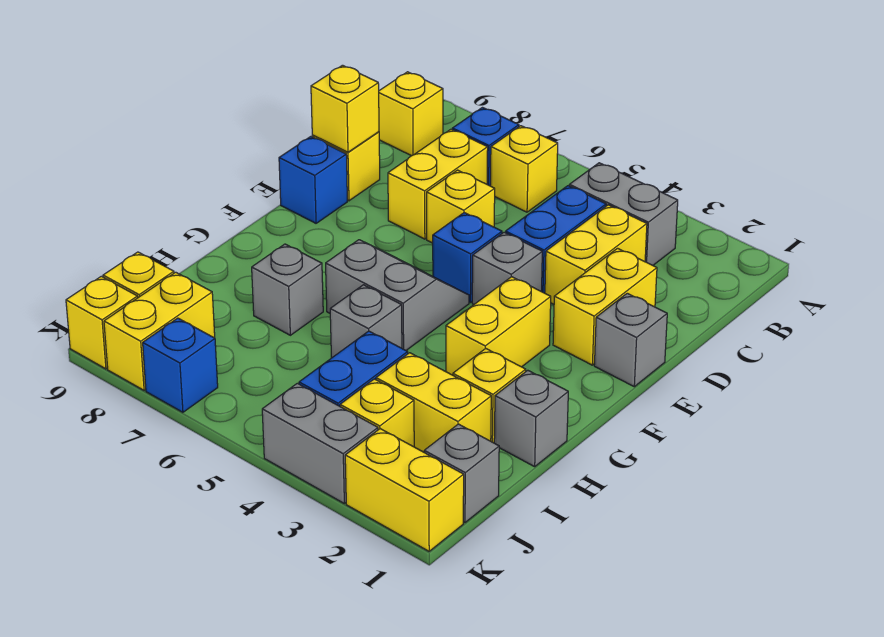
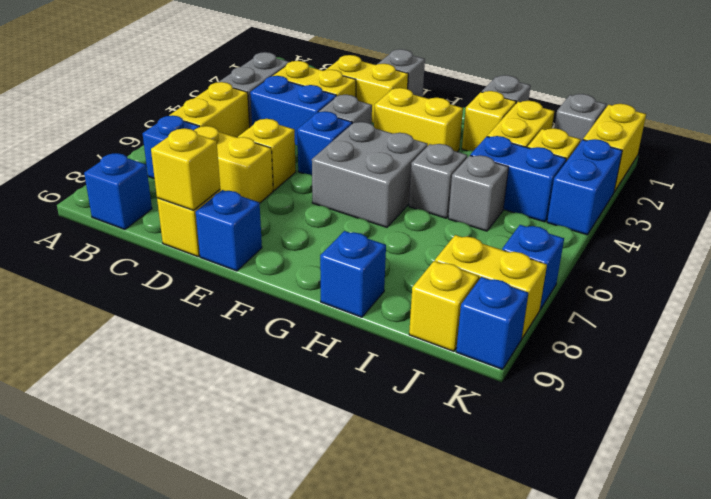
yellow brick B6 level 1 -> yellow brick B5:B6 level 1
yellow brick B9 level 1 -> blue brick B9 level 1
grey slope F5:G6 level 1 top G -> grey brick F5:G6 level 1
grey brick H7 level 1 -> grey brick I5 level 1
none -> blue brick H9 level 1
grey brick K3:K4 level 1 -> blue brick K3:K4 level 1
yellow brick K9 level 1 -> blue brick K9 level 1

